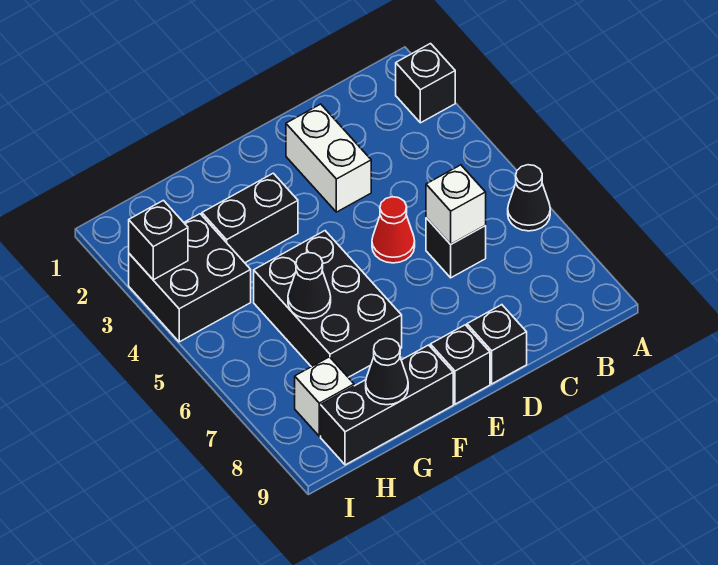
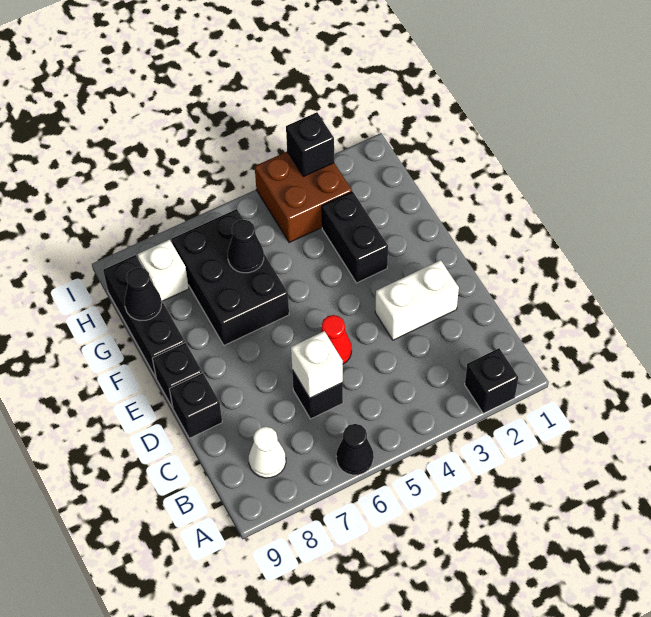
none -> white cone B8 level 1
black brick F5:G7 level 1 -> black brick F6:H7 level 1
black brick H3:I4 level 1 -> brown brick H3:I4 level 1

